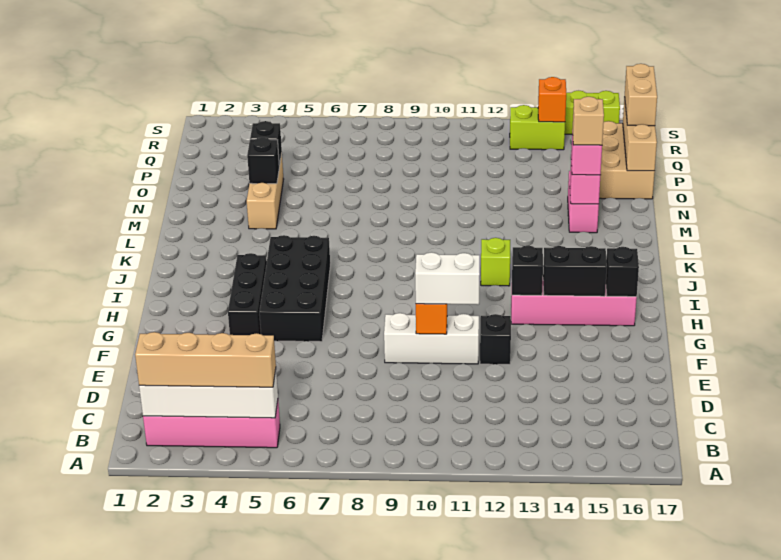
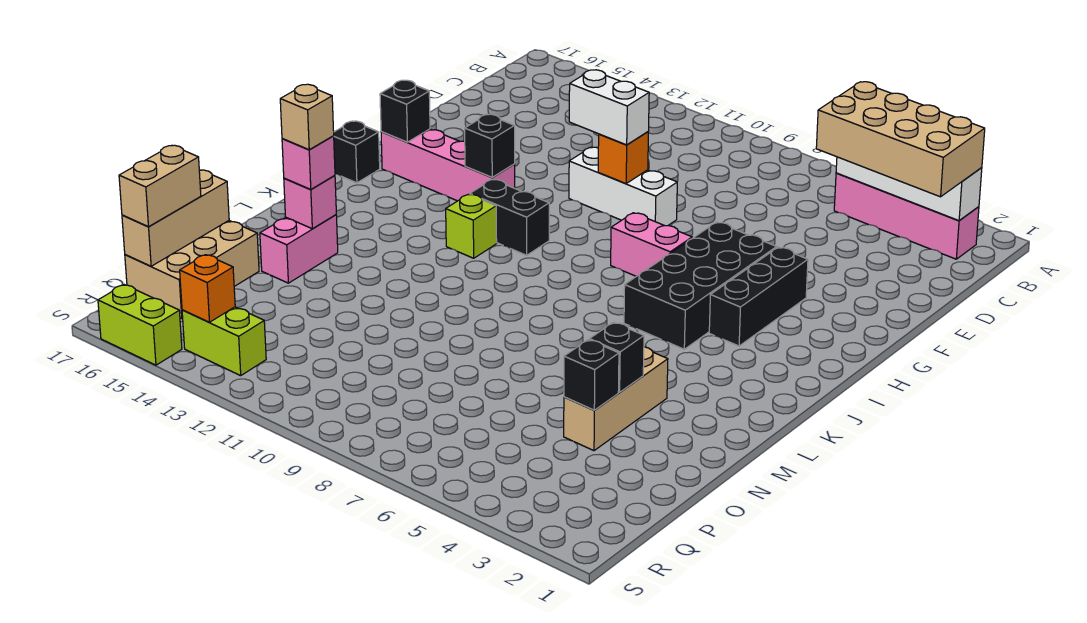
tan brick B2:B5 level 3 -> tan brick B2:C5 level 3
black brick F12 level 1 -> black brick I17 level 1
none -> pink brick H7:H8 level 1
black brick H14:H15 level 2 -> black brick I11:I12 level 1

